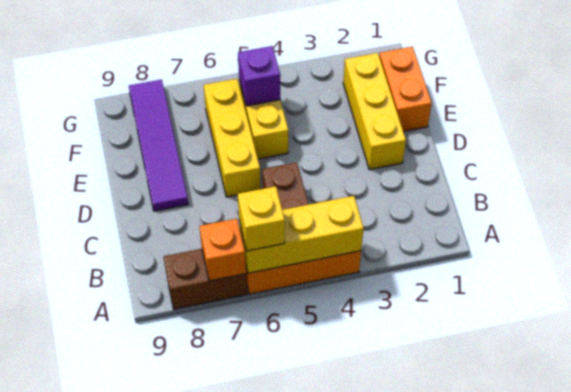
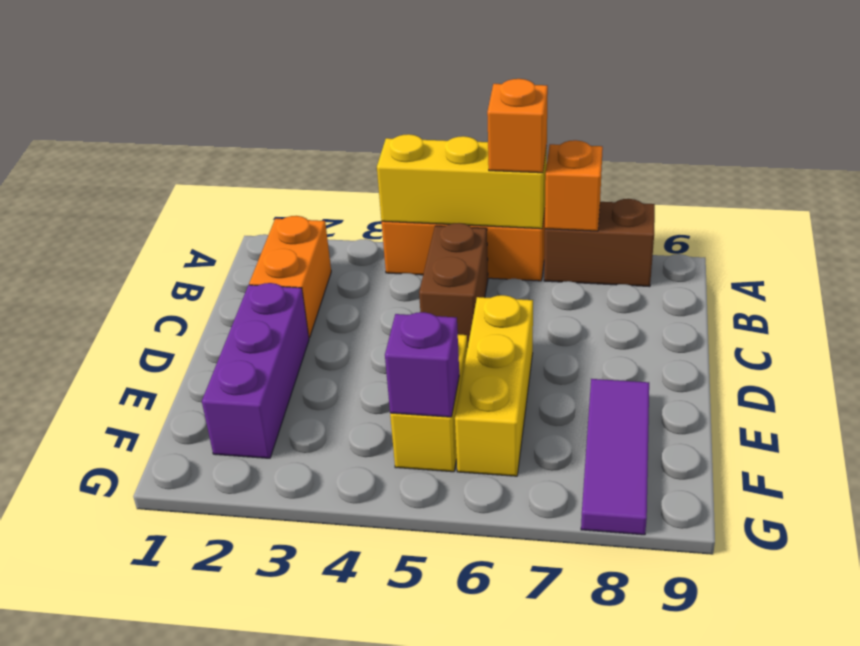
yellow brick A6 level 3 -> orange brick A6 level 3
yellow brick D2:F2 level 1 -> purple brick D2:F2 level 1
purple tile D8:G8 level 1 -> purple tile E8:G8 level 1
orange brick E1:F1 level 1 -> orange brick B2:C2 level 1

